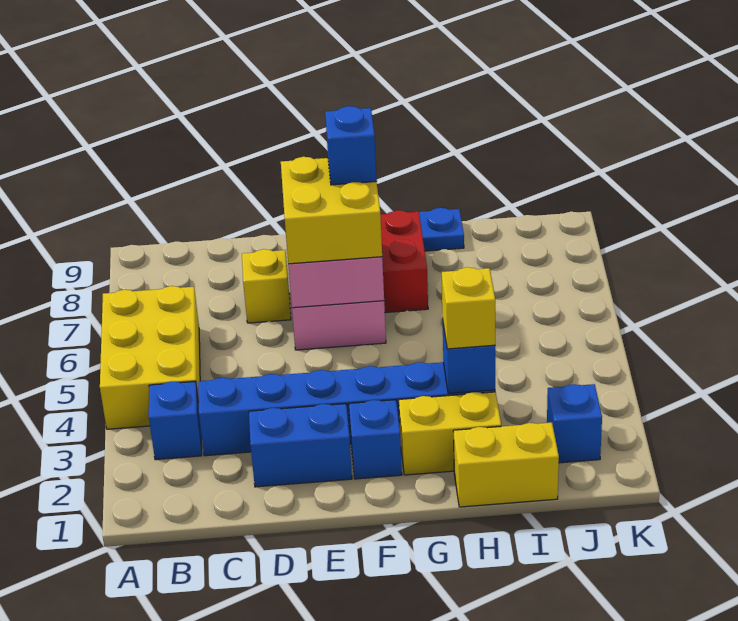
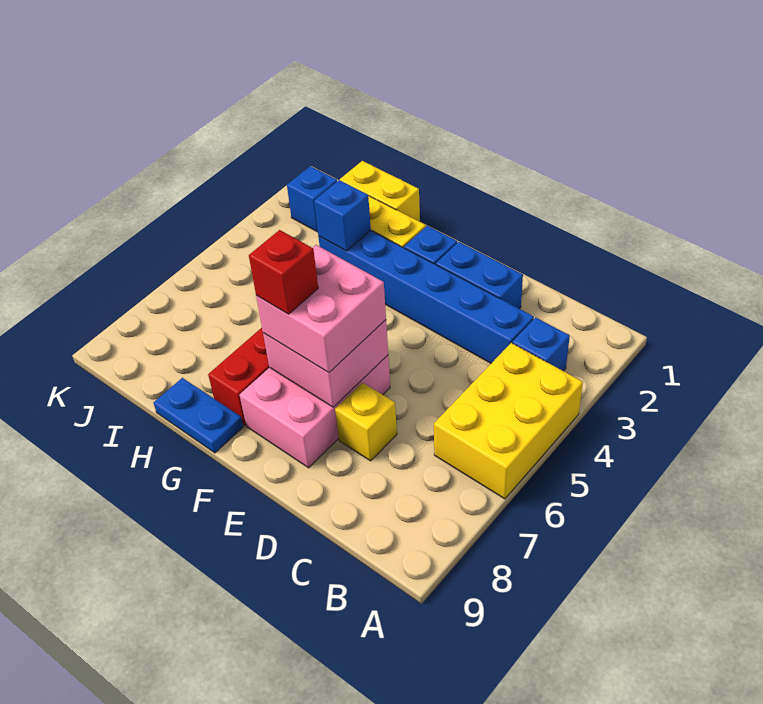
yellow brick E6:F7 level 3 -> pink brick E6:F7 level 3
blue brick F7 level 4 -> red brick F7 level 4
yellow brick H3 level 3 -> none

